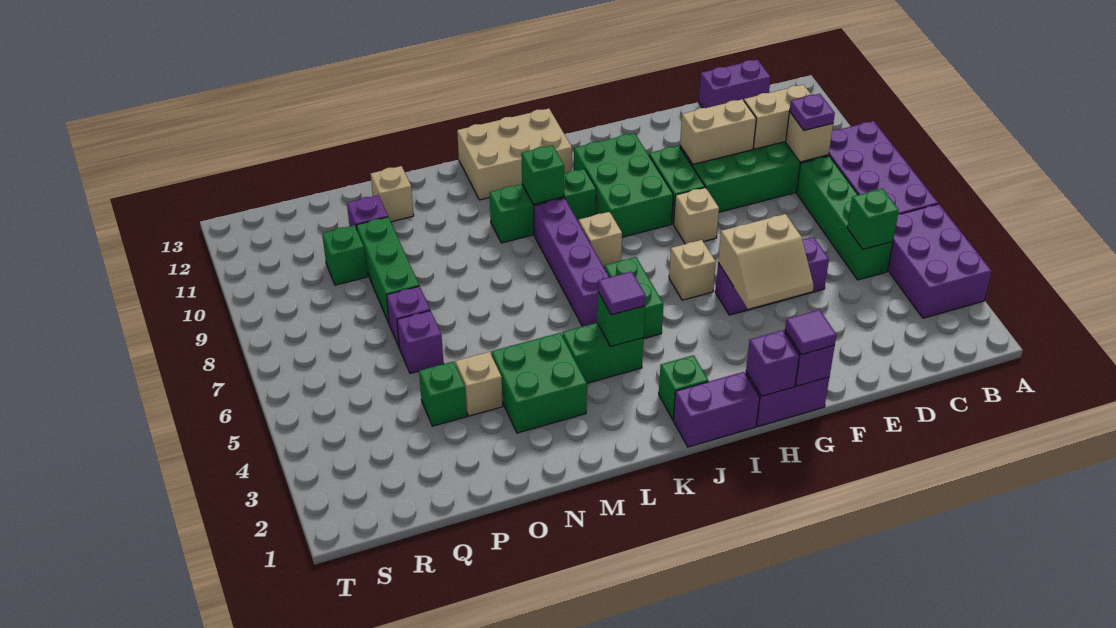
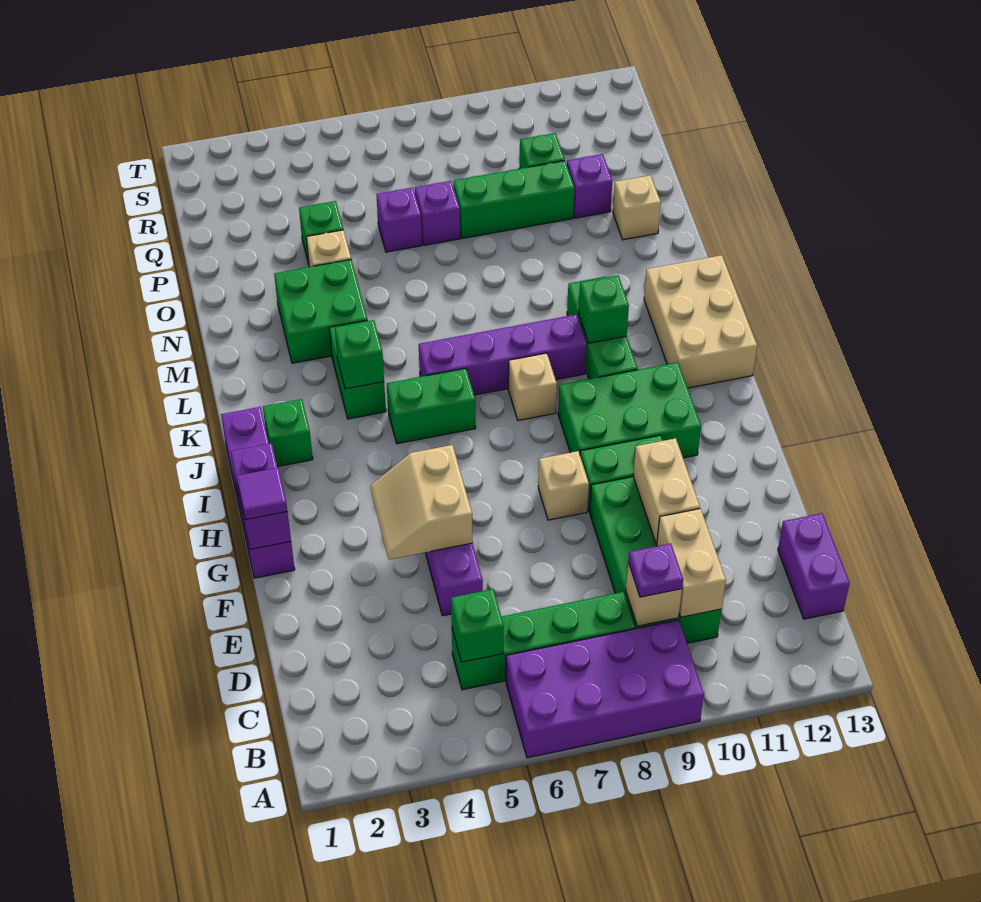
purple brick A3:B5 level 1 -> none
tan brick H6 level 1 -> none
purple tile K4 level 3 -> none

